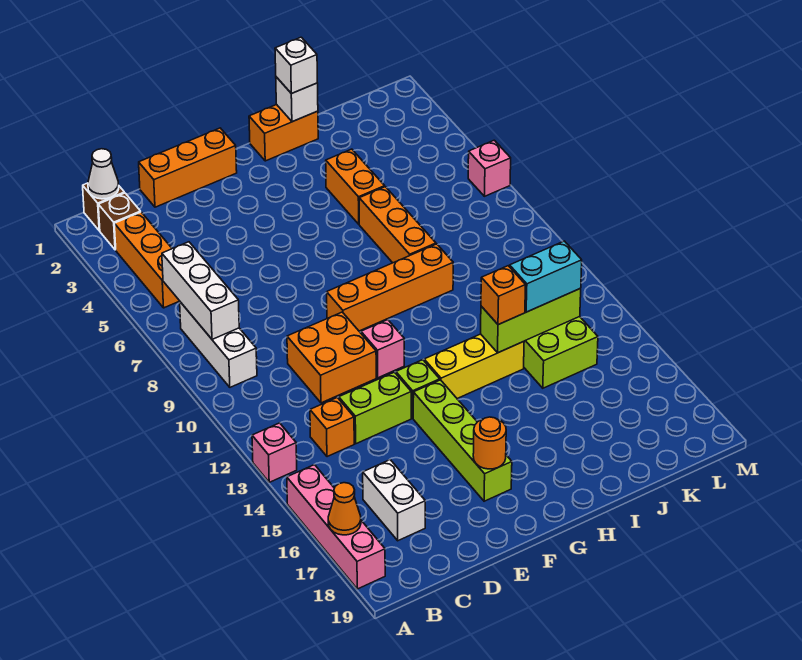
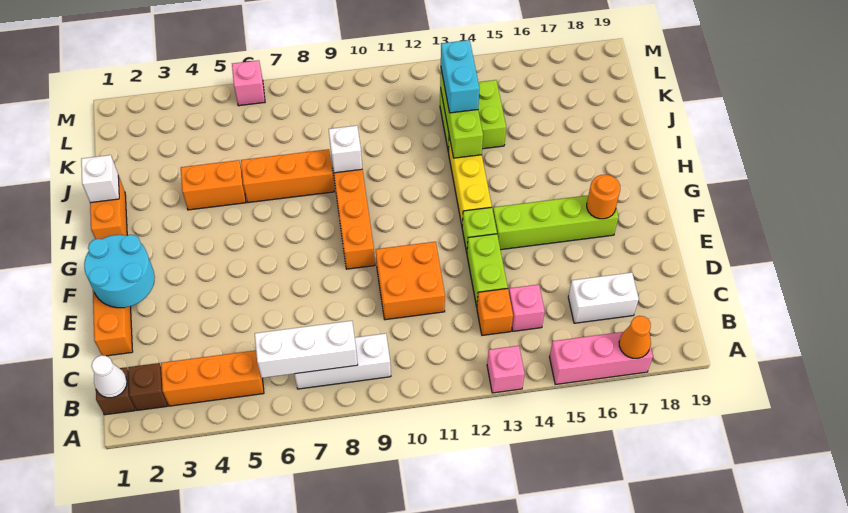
pink brick A15:A18 level 1 -> pink brick A15:A17 level 1
none -> cyan round brick E1:F2 level 2
pink brick F11 level 1 -> pink brick C14 level 1
white brick I1 level 3 -> white brick I9 level 2
orange brick I13 level 3 -> none

